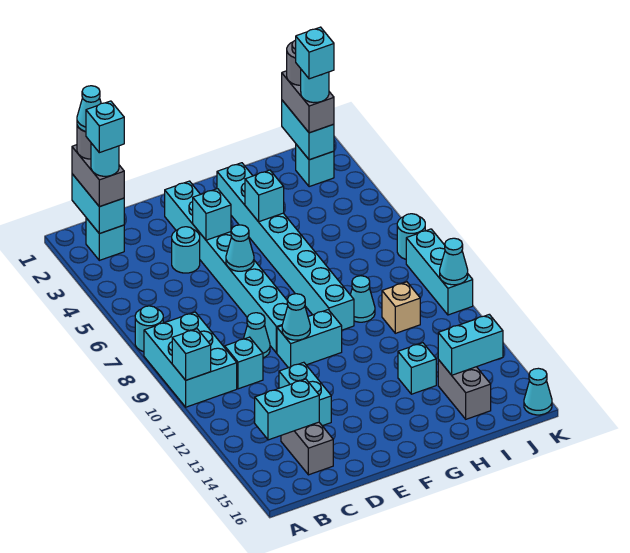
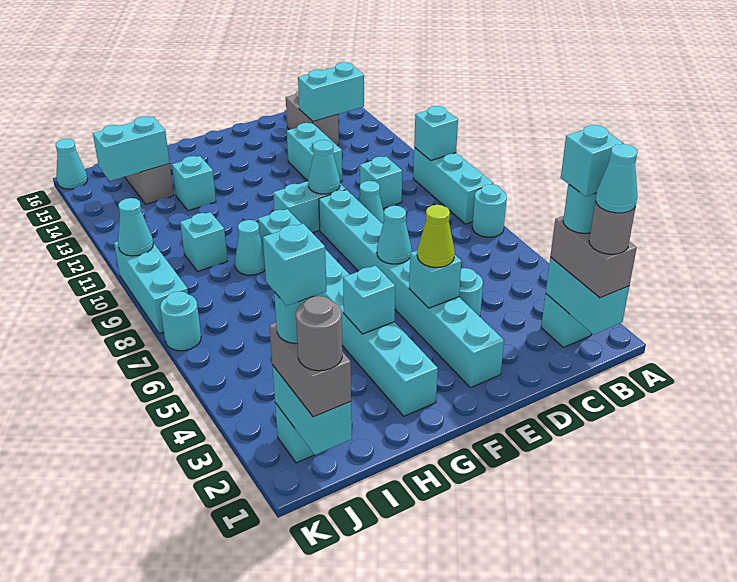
cyan brick A8:B10 level 1 -> cyan brick A8:A10 level 1
none -> lime cone E4 level 3
tan brick I10 level 1 -> cyan brick I10 level 1

